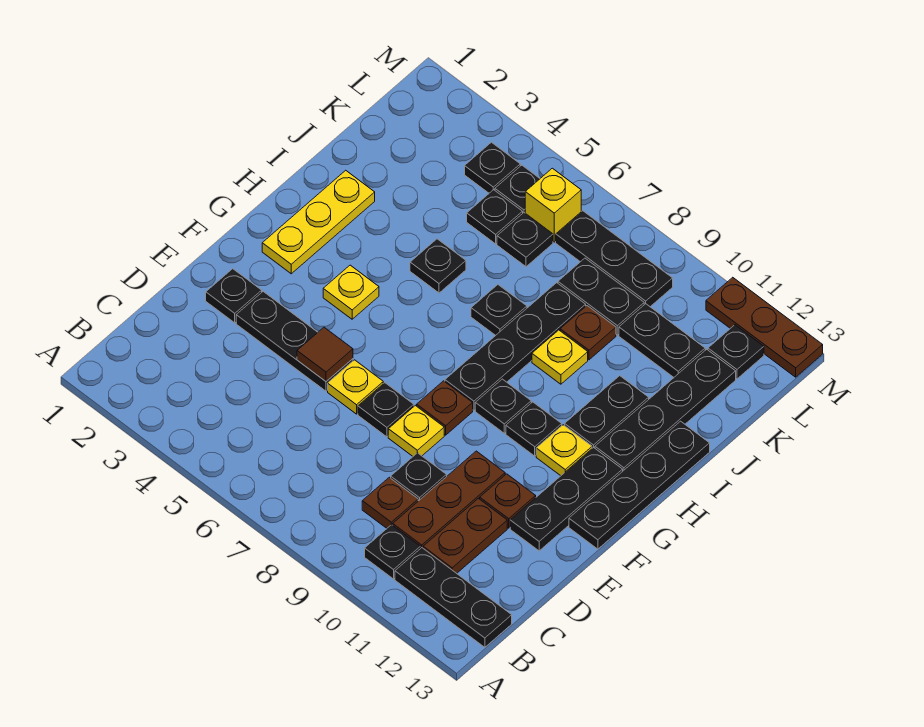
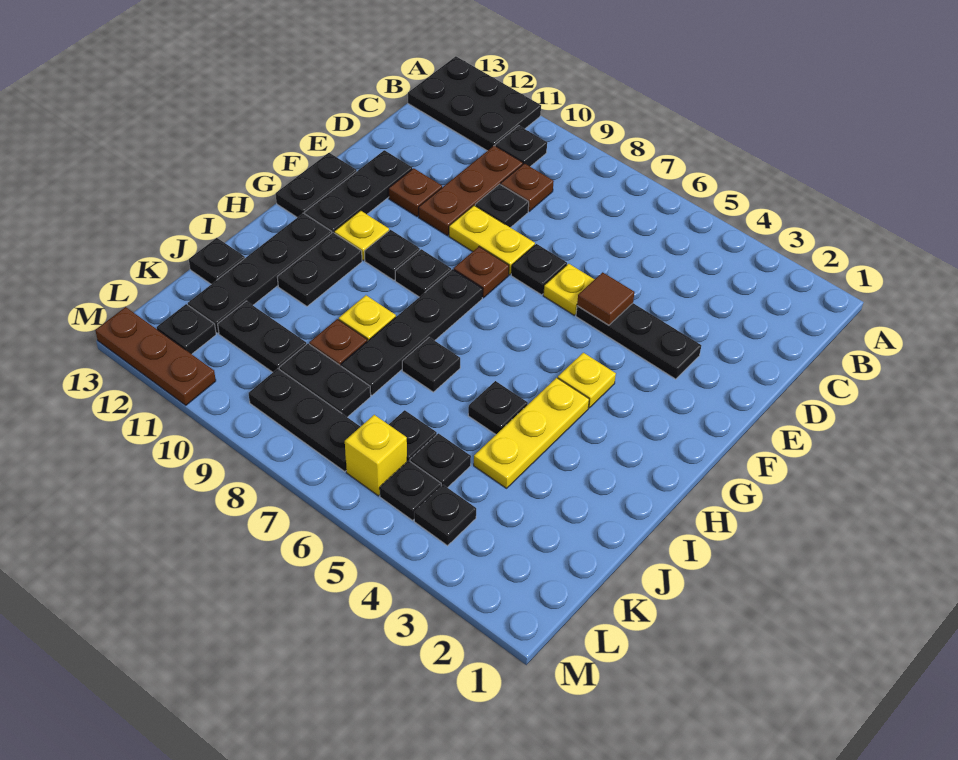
black plate B11:B13 level 1 -> black plate A11:B13 level 1
brown plate C11:D11 level 1 -> none
black plate E2 level 1 -> black plate J13 level 1
yellow plate E8 level 1 -> yellow plate E8:E9 level 1
black plate F13:I13 level 1 -> black plate F13:G13 level 1
yellow plate G2:I2 level 1 -> yellow plate H4:J4 level 1

